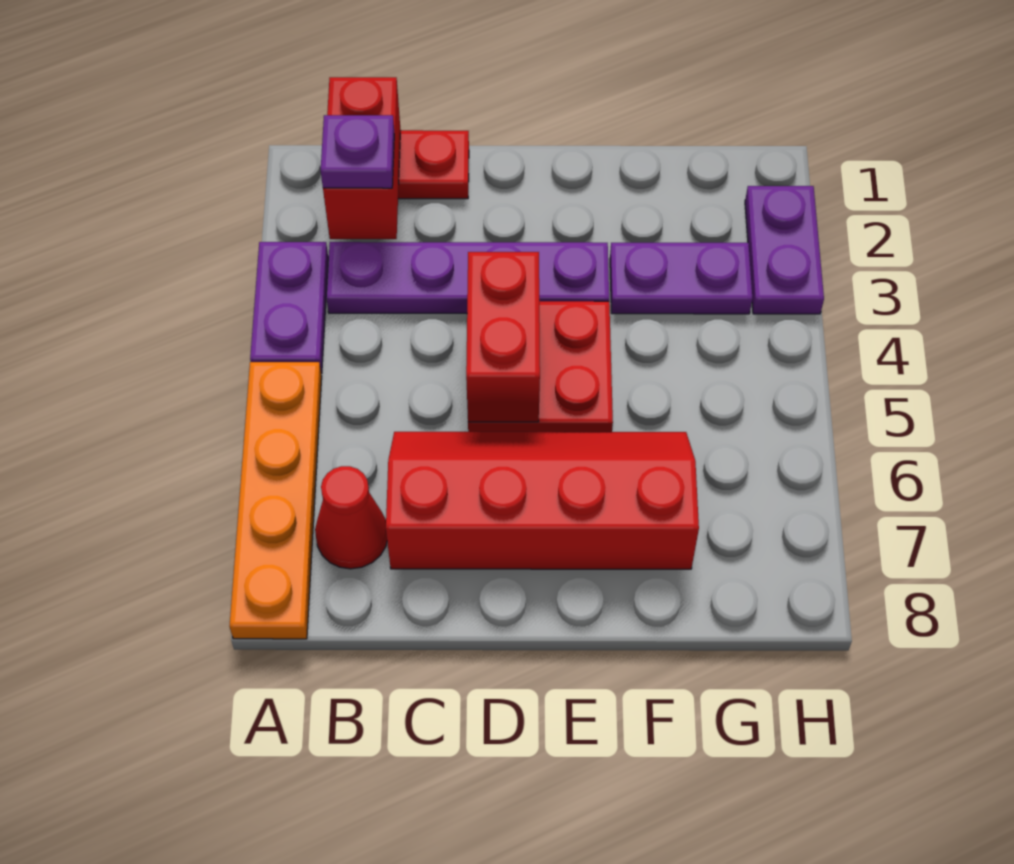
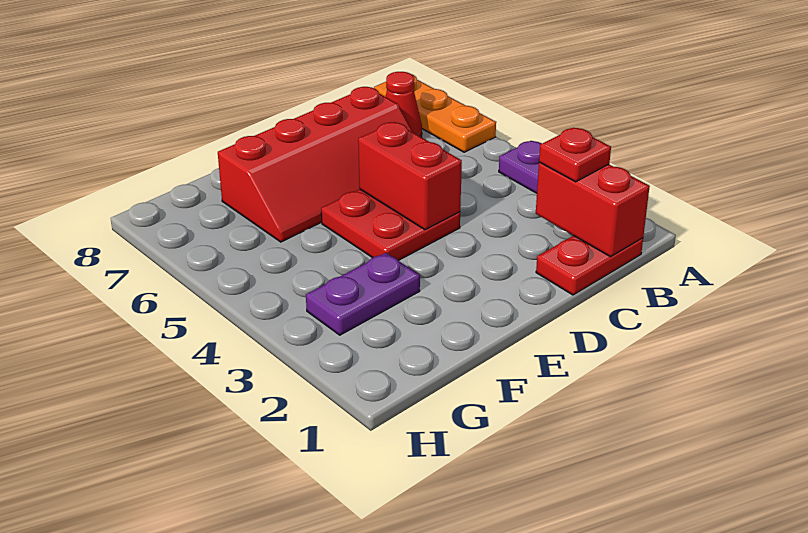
orange plate A5:A8 level 1 -> orange plate A6:A8 level 1
purple plate B2 level 3 -> red plate B2 level 3
purple plate B3:E3 level 1 -> none
purple plate H2:H3 level 1 -> none

